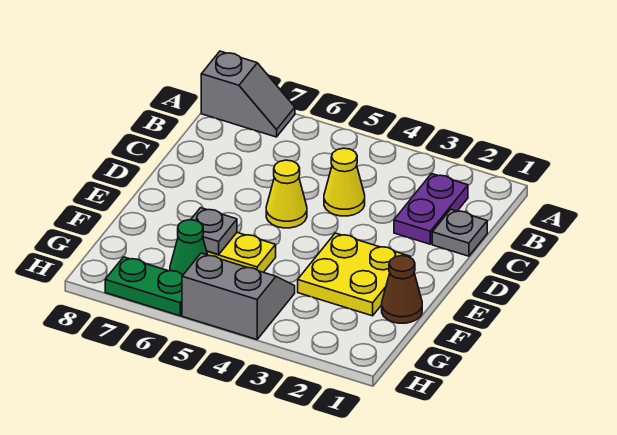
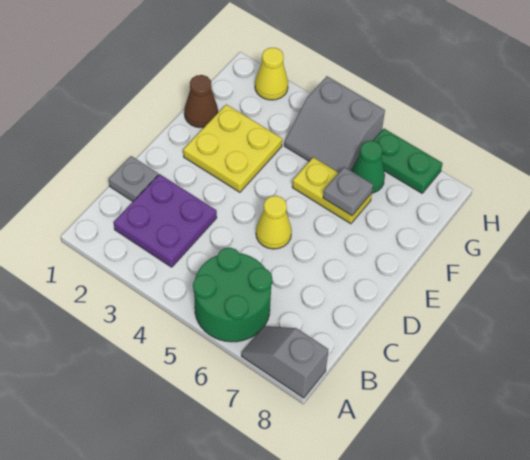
none -> green round brick A5:B6 level 1
purple plate B2:C2 level 1 -> purple plate B2:C3 level 1
yellow cone C4 level 1 -> yellow cone H2 level 1

